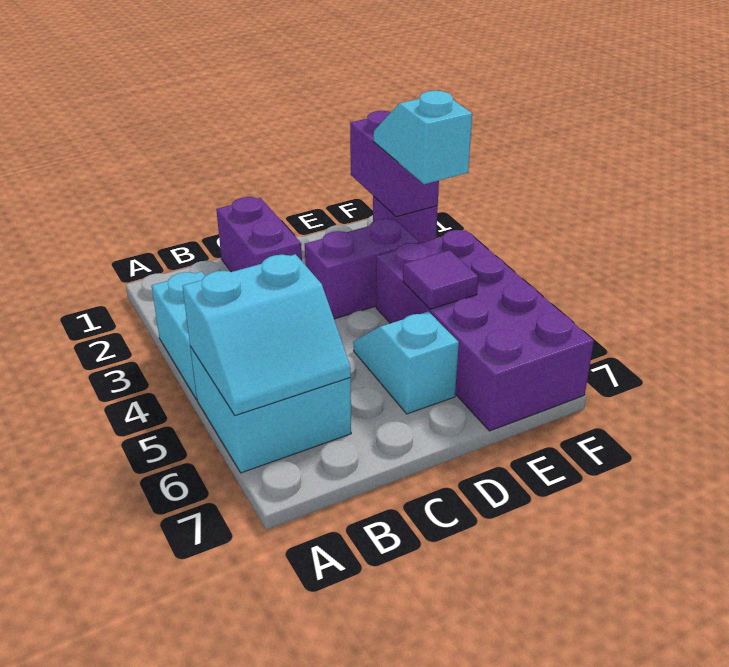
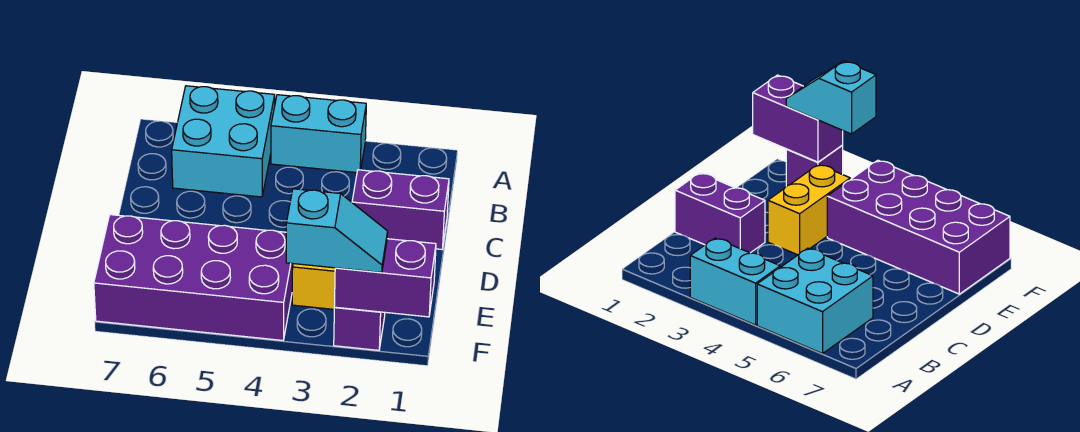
cyan slope A5:B6 level 2 top 5 -> none
purple brick D3:E3 level 1 -> yellow brick D3:E3 level 1
cyan slope D5:D6 level 1 top 6 -> none
purple tile E5 level 2 -> none

